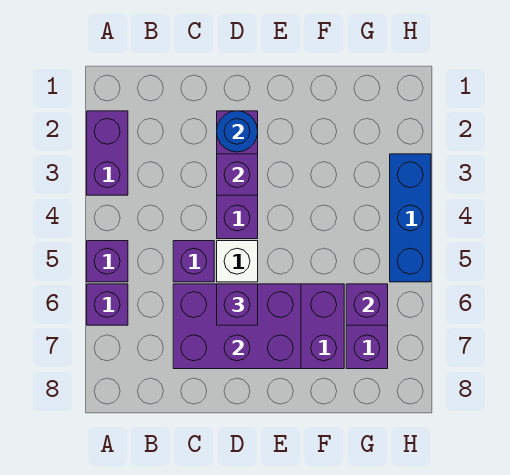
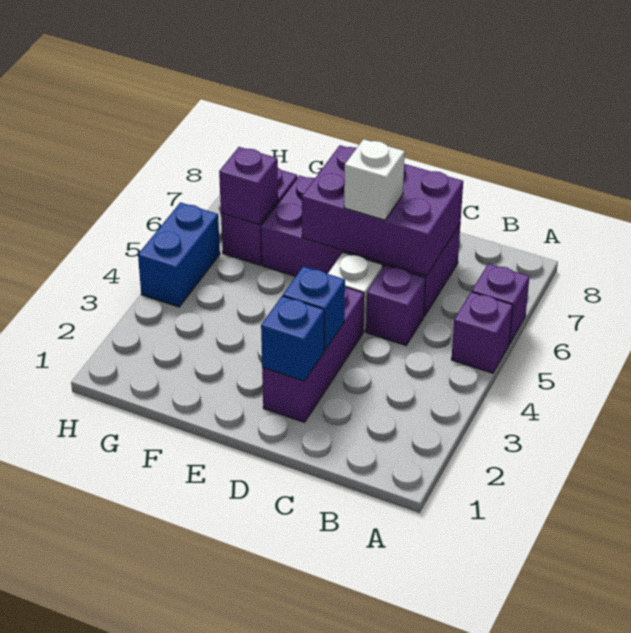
purple brick A2:A3 level 1 -> none
blue round brick D2 level 2 -> blue brick D2 level 2
purple brick D3 level 2 -> blue brick D3 level 2
purple brick D6 level 3 -> white brick D6 level 3
blue brick H3:H5 level 1 -> blue brick H4:H5 level 1

